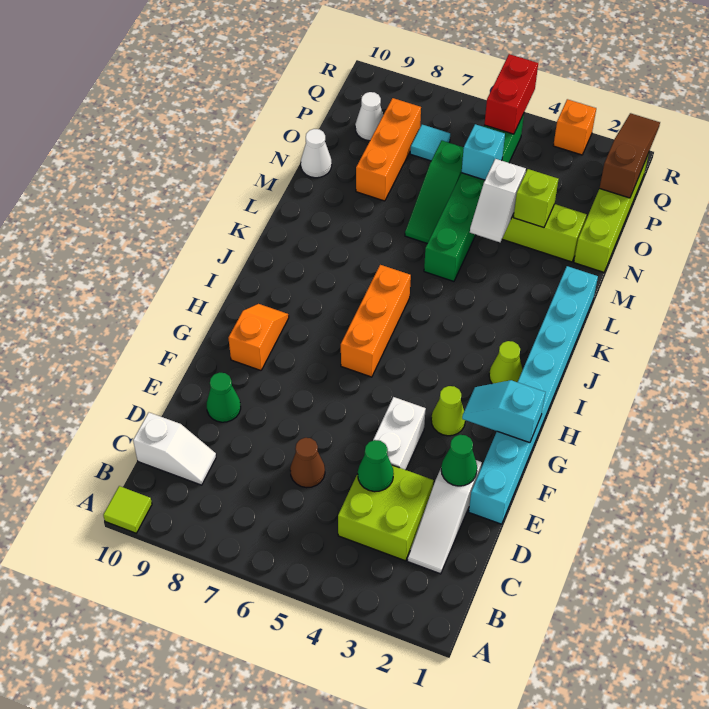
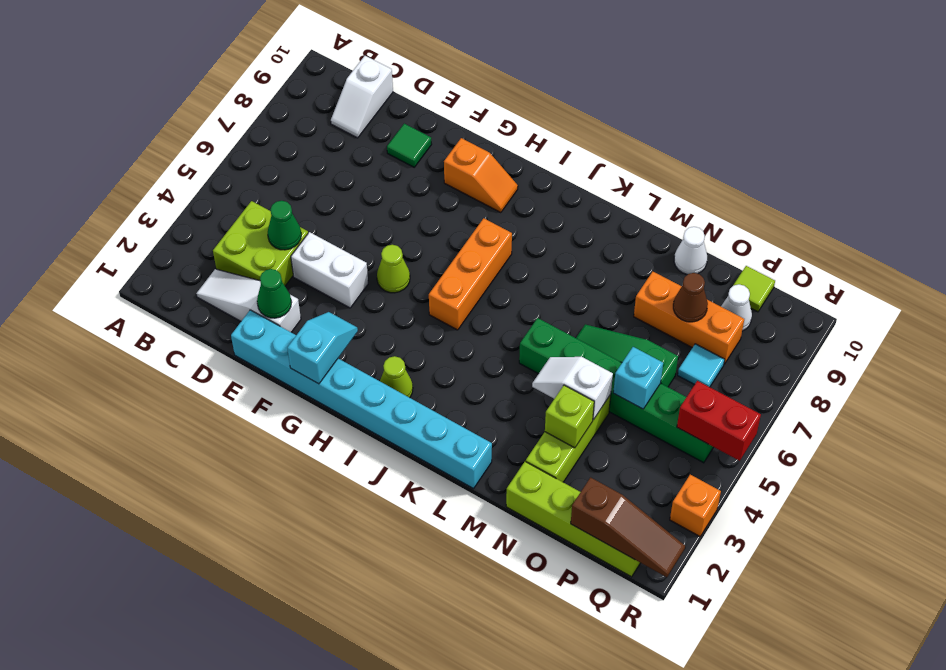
lime tile A10 level 1 -> lime tile P10 level 1
brown cone D6 level 1 -> brown cone O8 level 2
green cone E9 level 1 -> green tile E9 level 1
lime cone G3 level 1 -> lime cone G5 level 1
orange brick H6:J6 level 1 -> orange brick I5:I7 level 1

